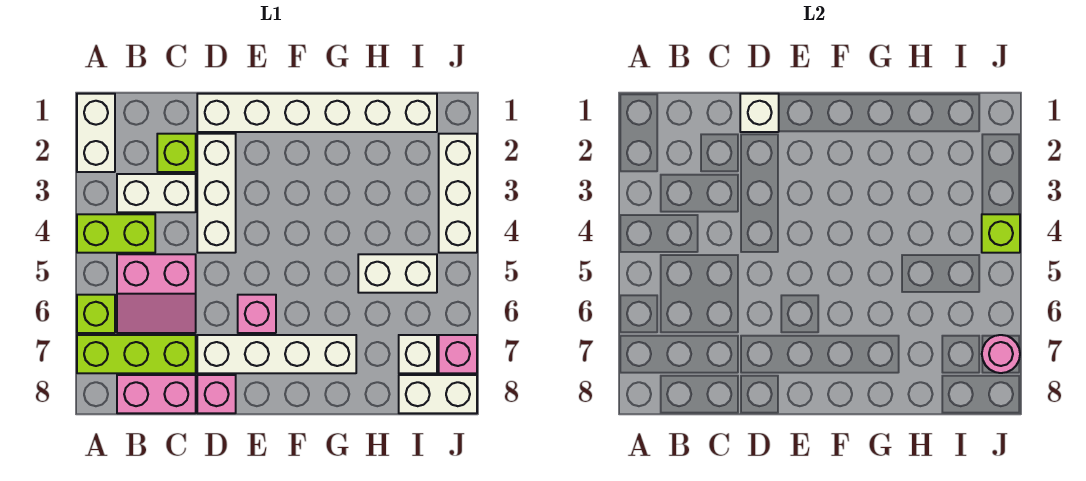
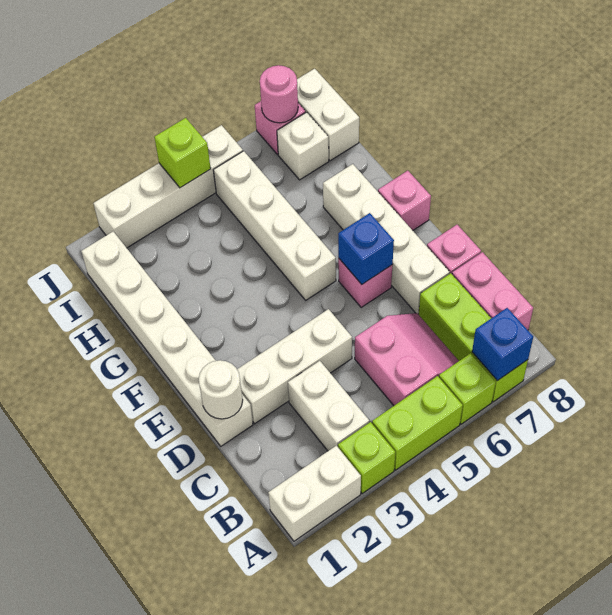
lime brick A4:B4 level 1 -> lime brick A4:A5 level 1
none -> blue brick A7 level 2
lime brick C2 level 1 -> lime brick A3 level 1
white brick D1 level 2 -> white round brick D1 level 2
none -> blue brick E6 level 2
none -> pink brick F8 level 1
white brick H5:I5 level 1 -> white brick F5:I5 level 1
white brick J2:J4 level 1 -> white brick J2:J5 level 1

